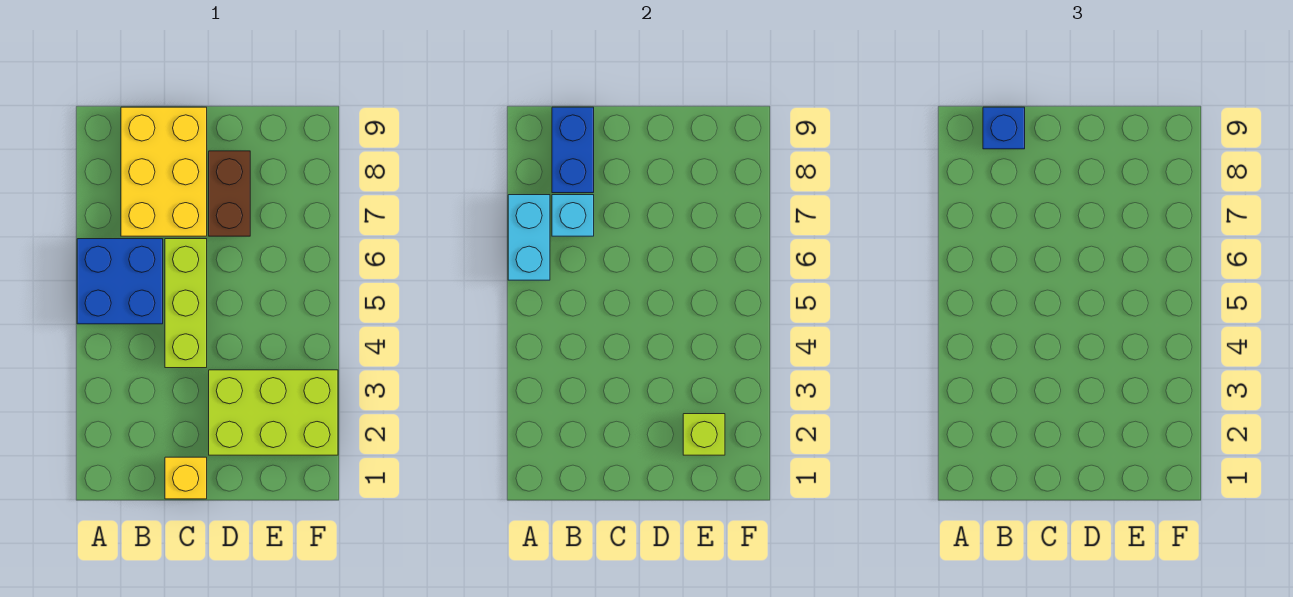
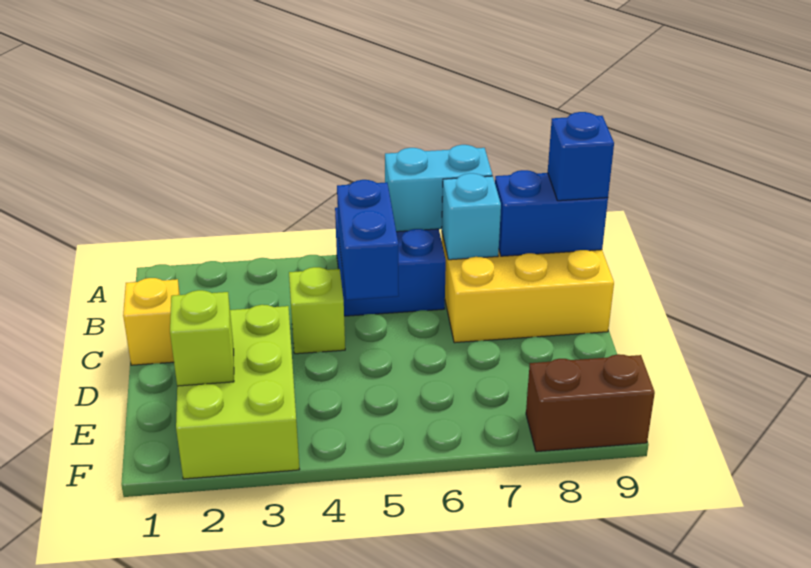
none -> blue brick B5:C5 level 2
lime brick C4:C6 level 1 -> lime brick C4 level 1
brown brick D7:D8 level 1 -> brown brick F8:F9 level 1

